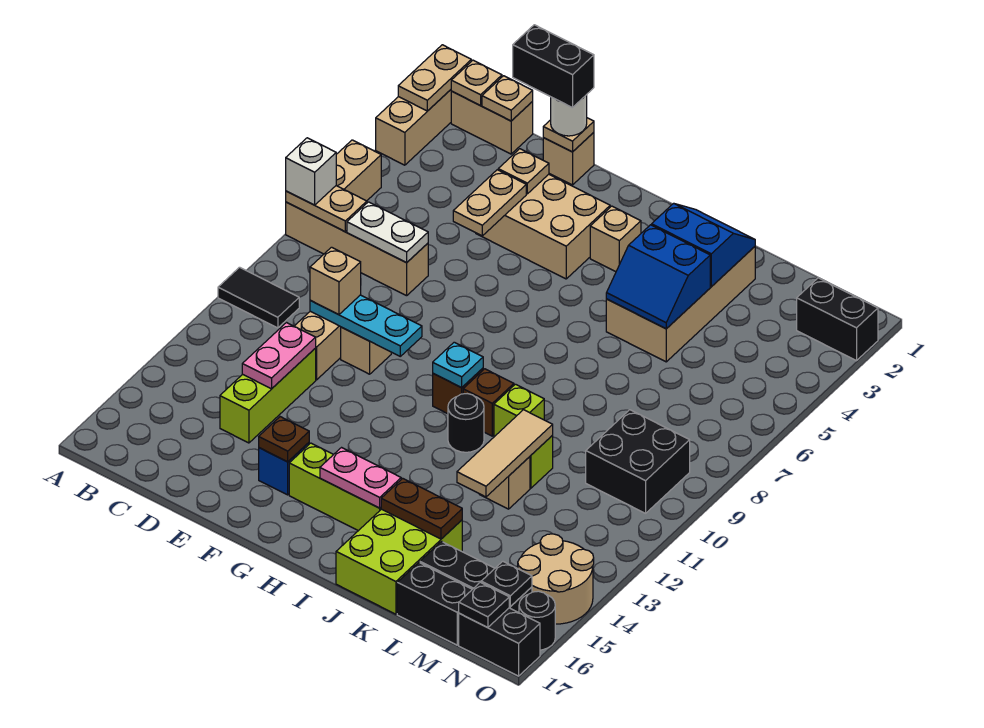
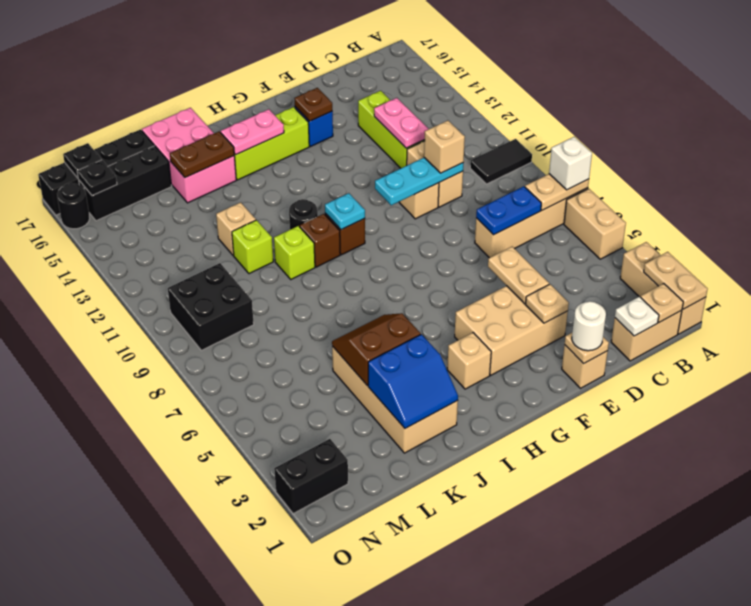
tan plate C1 level 2 -> white plate C1 level 2
white plate C7:D7 level 2 -> blue plate C7:D7 level 2
black brick D1:E1 level 4 -> none
blue slope J4:K5 level 2 top 4 -> brown slope J4:K5 level 2 top 4
lime brick J15:K17 level 1 -> pink brick J15:K17 level 1
tan tile K11:K13 level 2 -> none
tan round brick N14:O15 level 1 -> none

